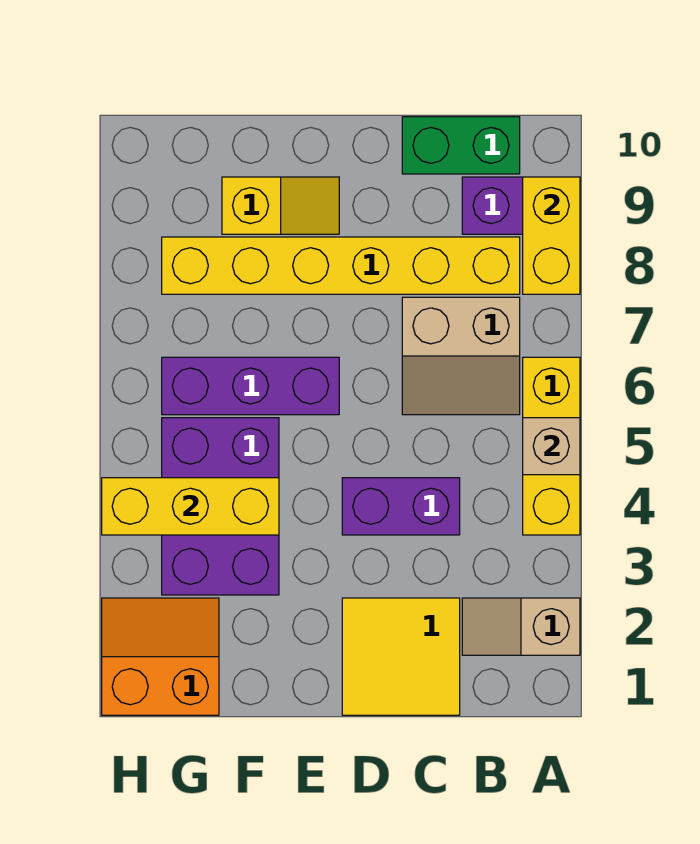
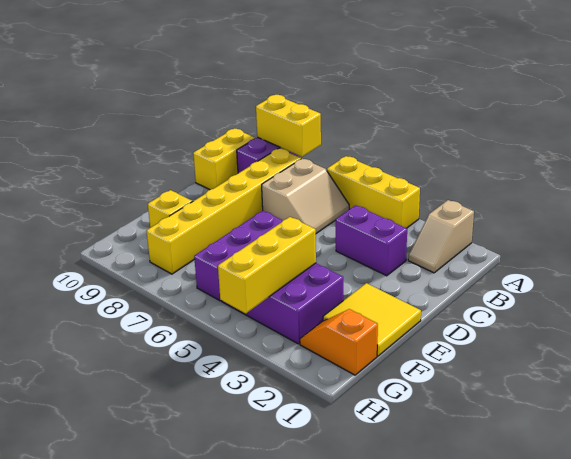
tan brick A5 level 2 -> none
green brick B10:C10 level 1 -> yellow brick B10:C10 level 1
yellow tile C1:D2 level 1 -> yellow tile E1:F2 level 1
purple brick C4:D4 level 1 -> purple brick C3:C4 level 1
orange slope G1:H2 level 1 top 1 -> orange slope G1:G2 level 1 top 1

